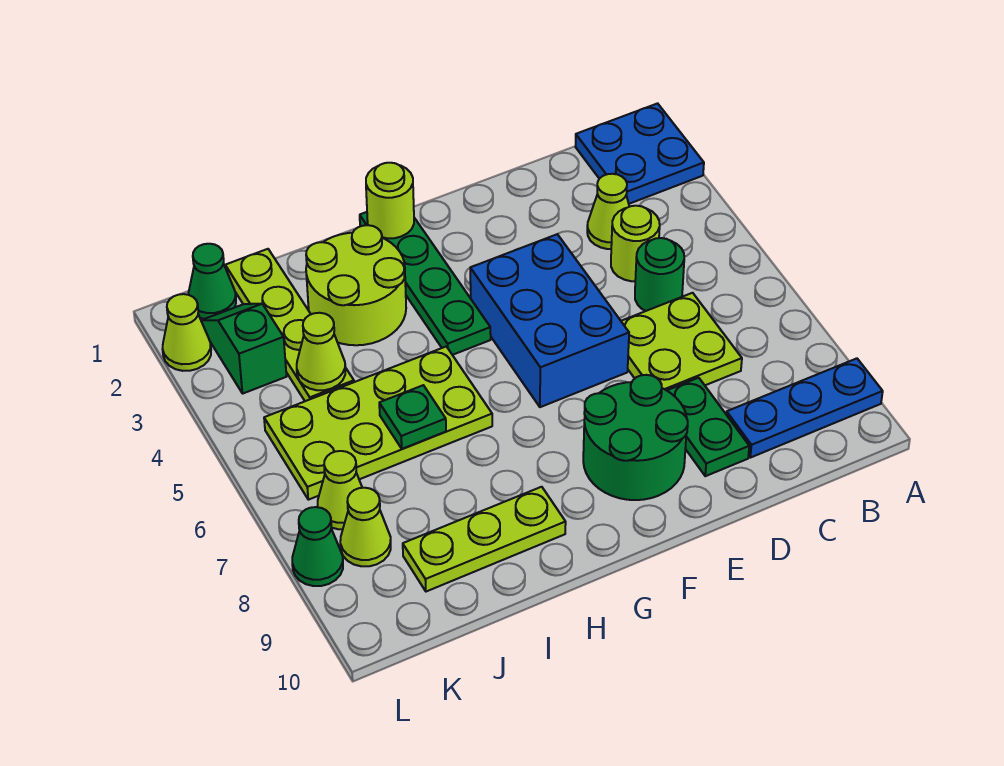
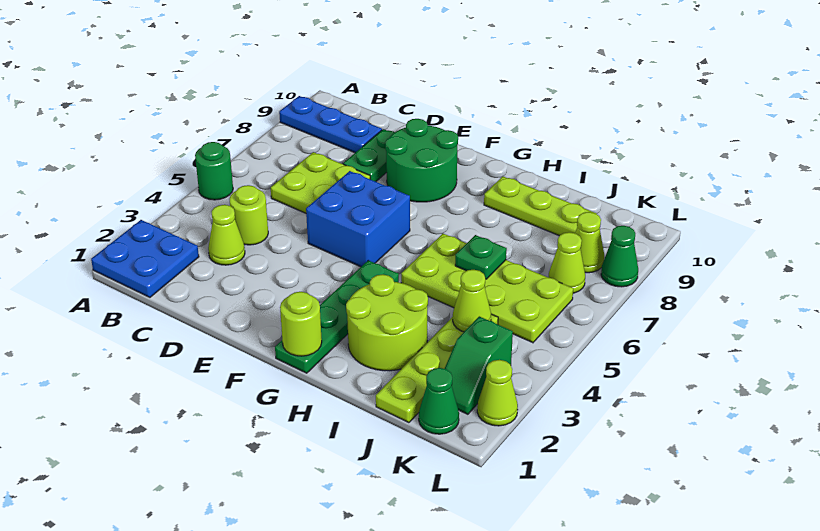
green round brick C5 level 1 -> green round brick A5 level 1
blue brick E4:F6 level 1 -> blue brick E5:F6 level 1

